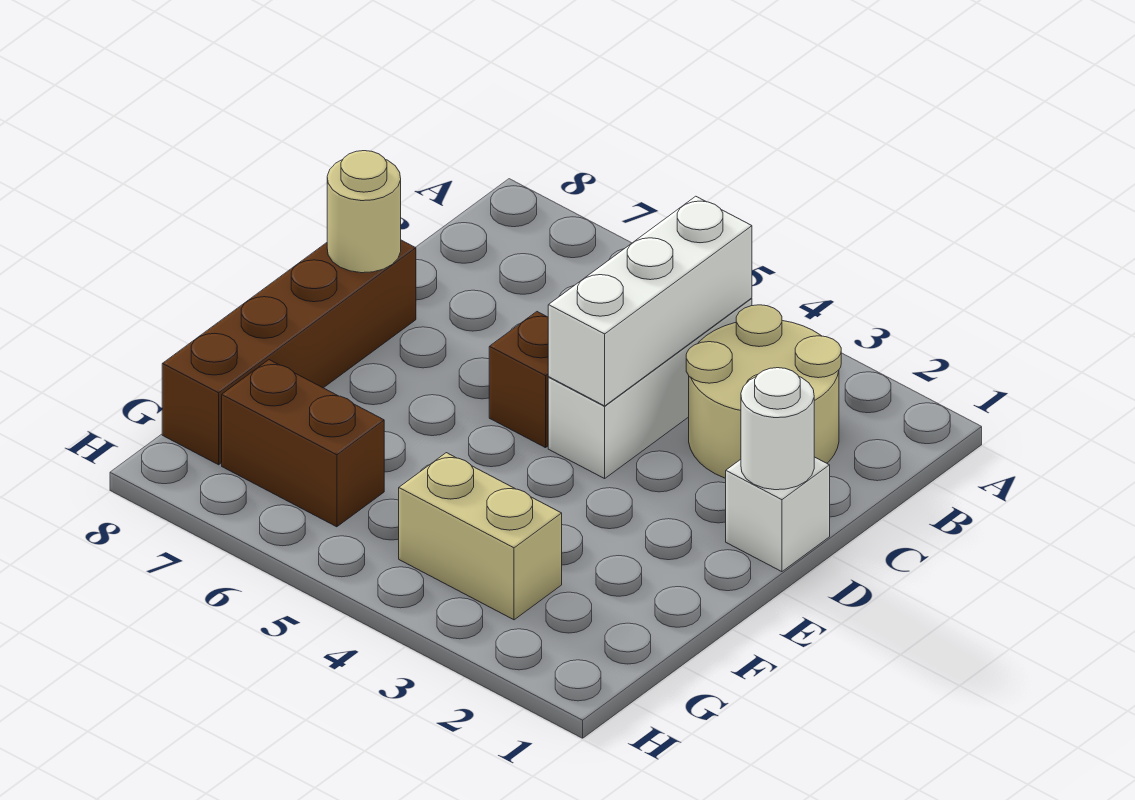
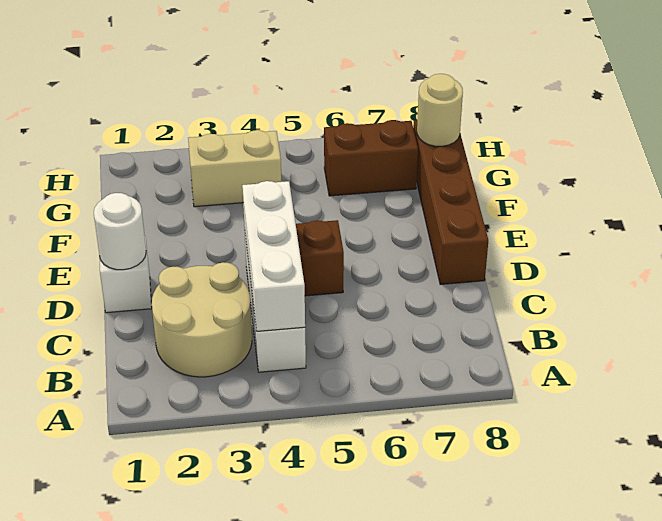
tan round brick D8 level 2 -> tan round brick G8 level 2

